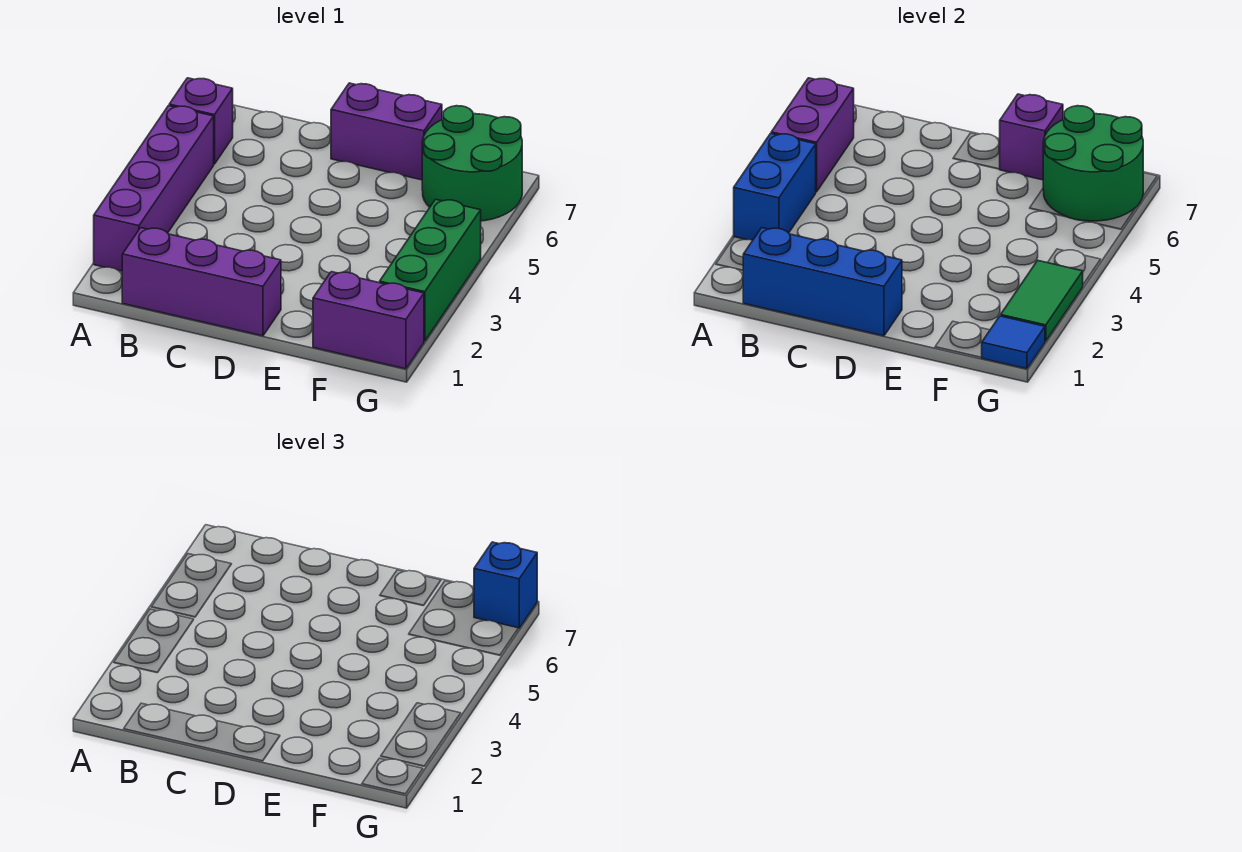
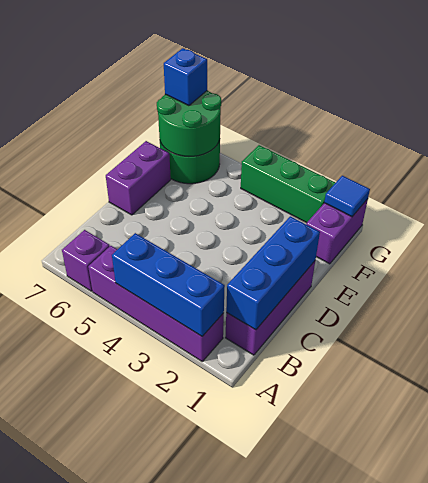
blue brick A3:A4 level 2 -> blue brick A2:A4 level 2
purple brick A5:A6 level 2 -> none
purple brick E7 level 2 -> none
green tile G2:G3 level 2 -> none

